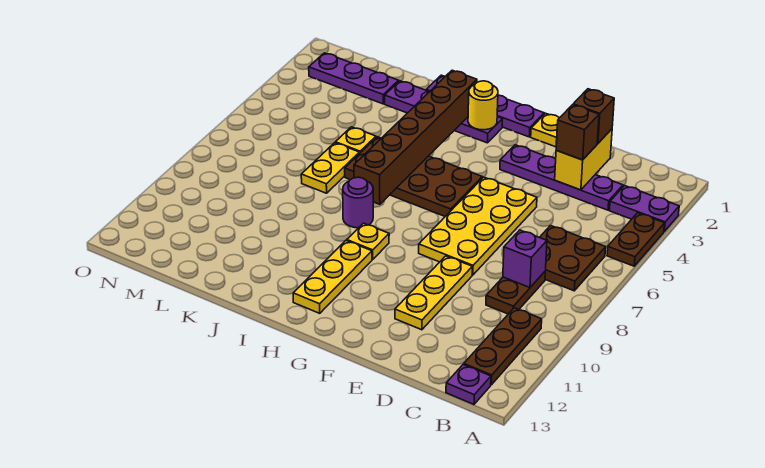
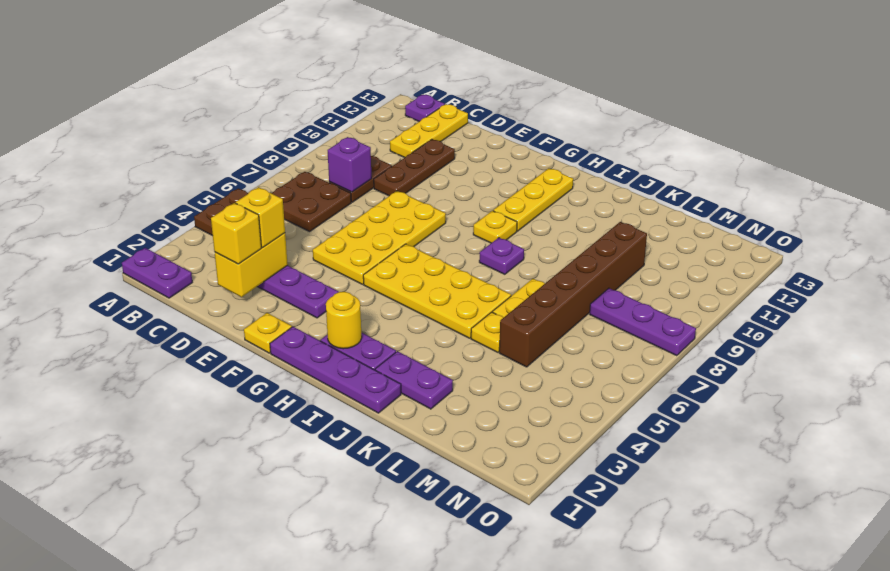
purple plate A3:B3 level 1 -> purple plate A1:B1 level 1
brown plate B10:B12 level 1 -> brown plate D9:D11 level 1
brown brick D2 level 3 -> yellow brick D2 level 3
brown brick D3 level 3 -> yellow brick D3 level 3
yellow plate E9:E11 level 1 -> yellow plate C11:C13 level 1
brown plate G5:J6 level 1 -> yellow plate G5:J6 level 1
brown brick I2:I7 level 2 -> brown brick L5:L10 level 1
purple round brick I8 level 1 -> purple plate I8 level 1
purple plate L2:N2 level 1 -> purple plate M8:O8 level 1

